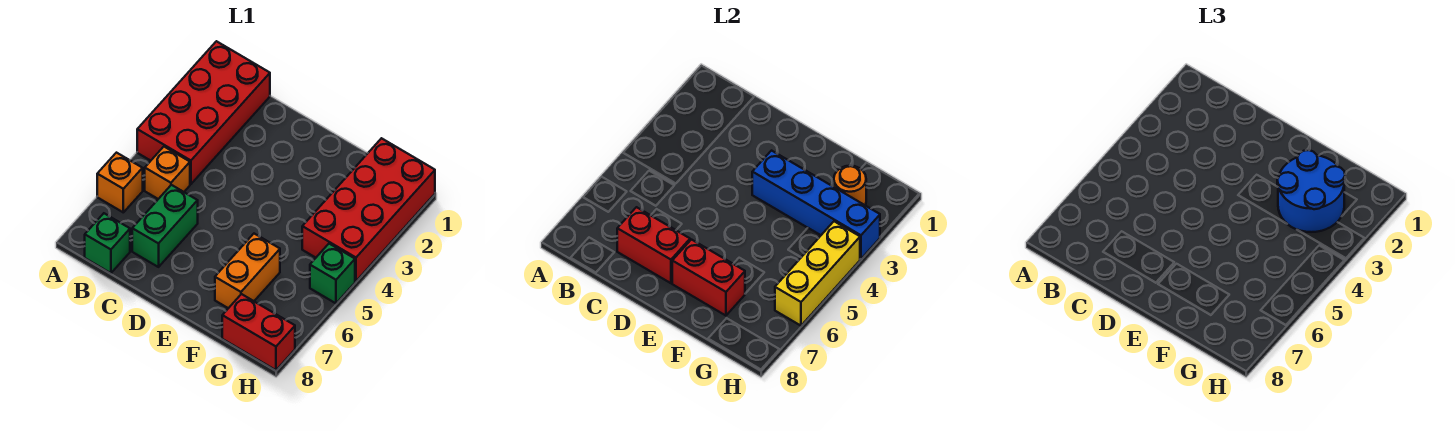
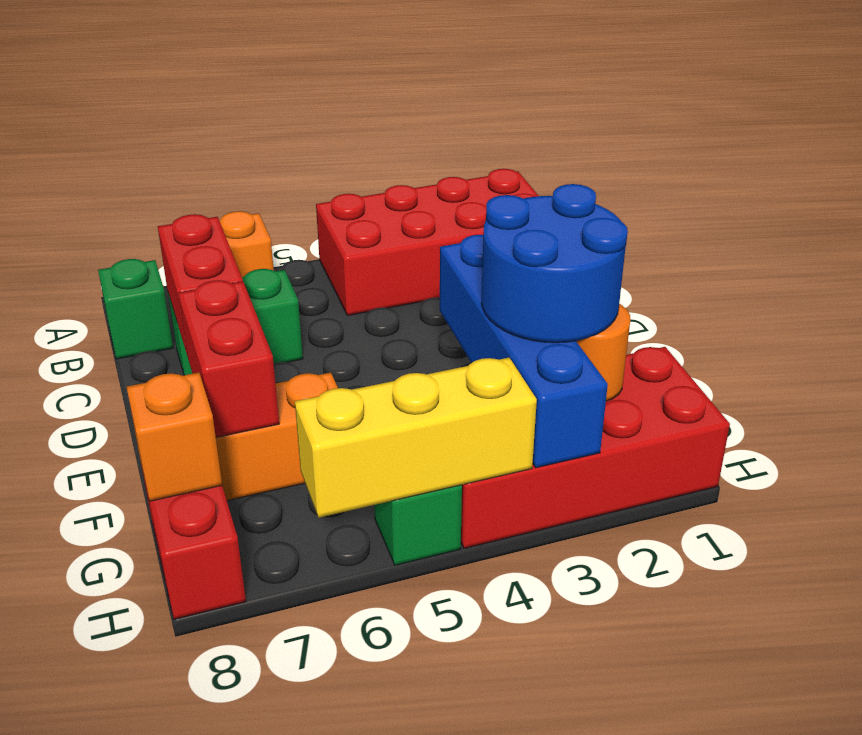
orange brick B5 level 1 -> orange brick G8 level 2

